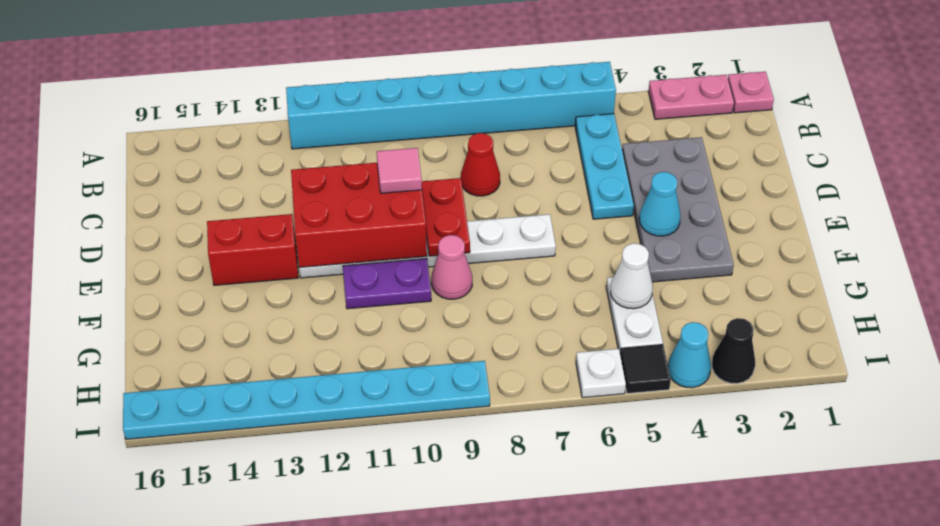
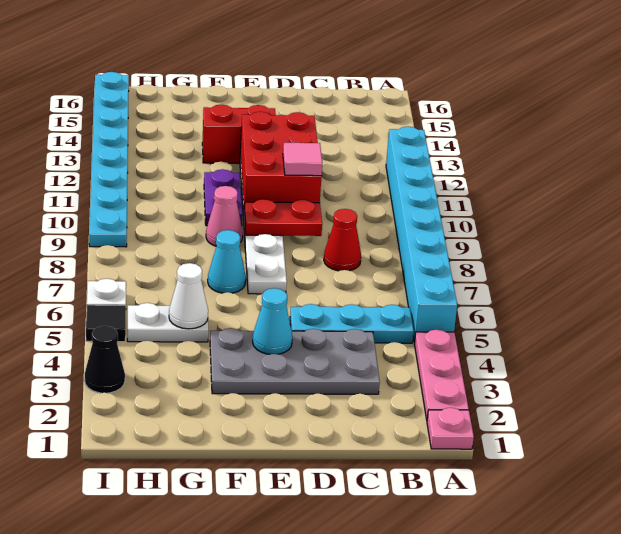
pink plate A2:A3 level 1 -> pink plate A2:A4 level 1
red brick E13:E14 level 1 -> red brick E13:F13 level 1
cyan cone I4 level 1 -> cyan cone F7 level 1

